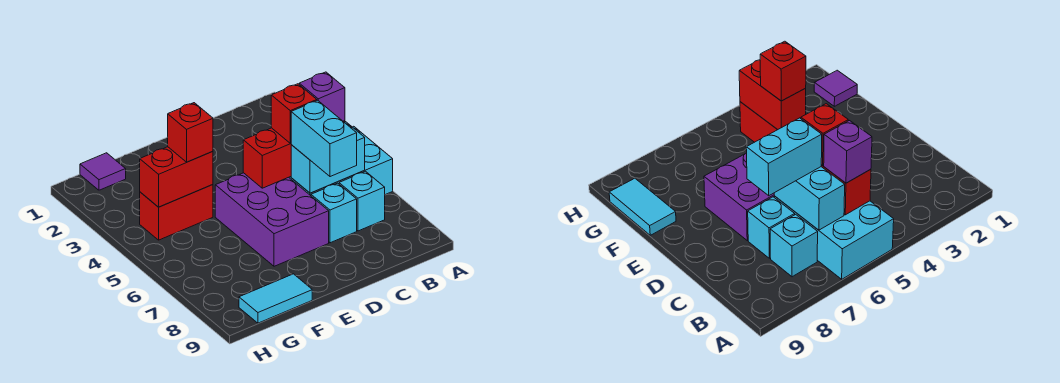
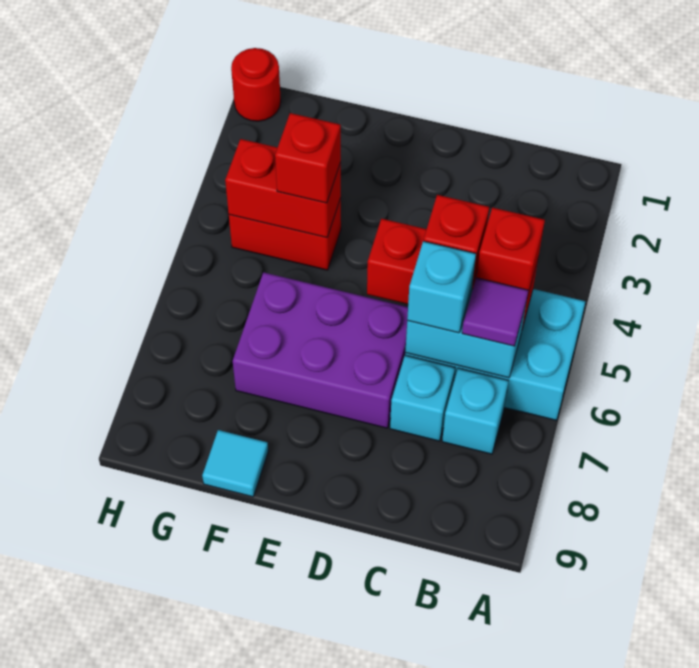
purple brick B5 level 3 -> red brick B5 level 3
cyan brick C6:C7 level 3 -> cyan brick C6 level 3
purple brick D5:E7 level 1 -> purple brick D6:F7 level 1
cyan tile F9:G9 level 1 -> cyan tile F9 level 1
purple tile G1 level 1 -> purple tile B6 level 3
none -> red round brick H1 level 1

